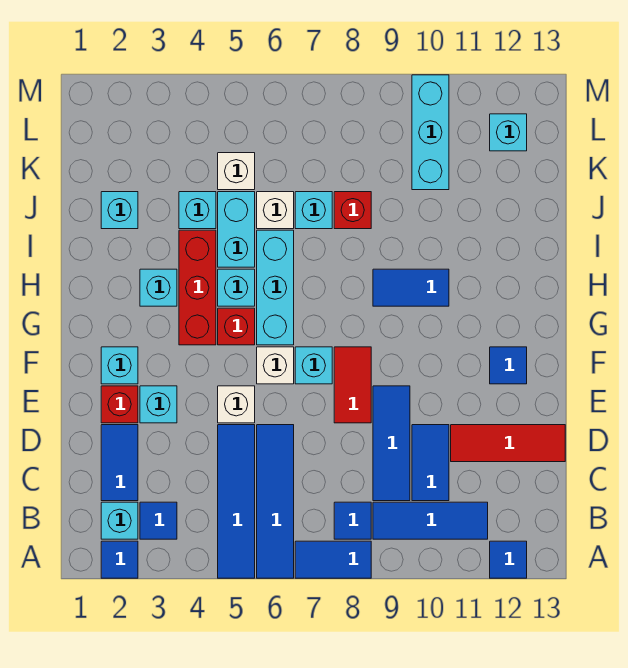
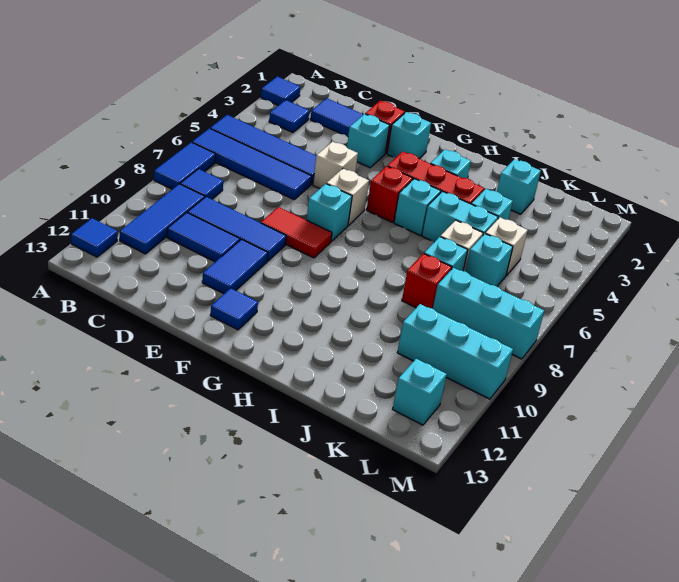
cyan brick B2 level 1 -> cyan brick K6 level 1
red tile D11:D13 level 1 -> none
cyan brick G6:I6 level 1 -> cyan brick K8:M8 level 1
blue tile H9:H10 level 1 -> blue tile E10:E11 level 1

